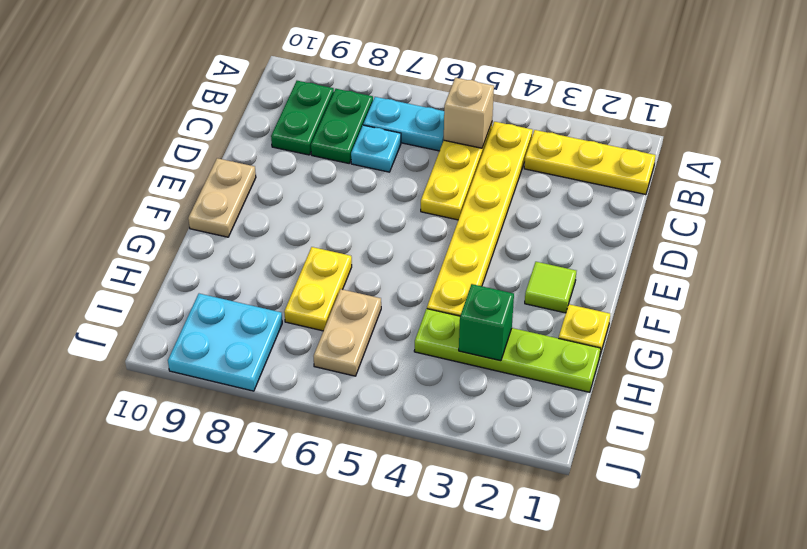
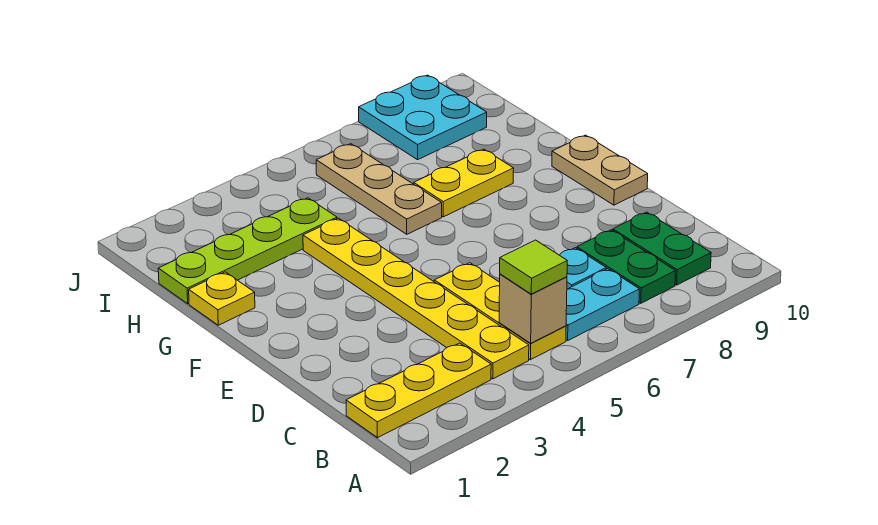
lime tile F2 level 1 -> lime tile B5 level 3
yellow plate G7:H7 level 1 -> yellow plate G7:G8 level 1
green brick H3 level 2 -> none
tan plate H6:I6 level 1 -> tan plate G6:I6 level 1

